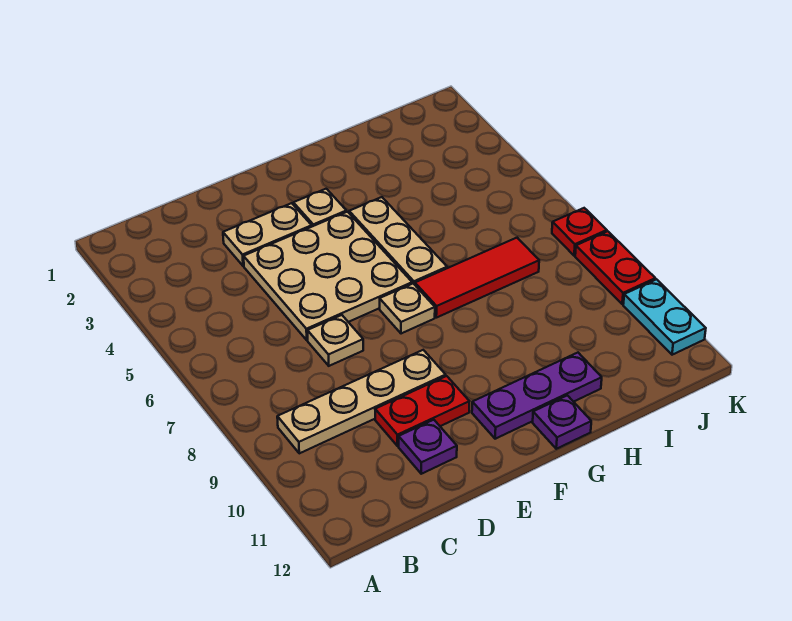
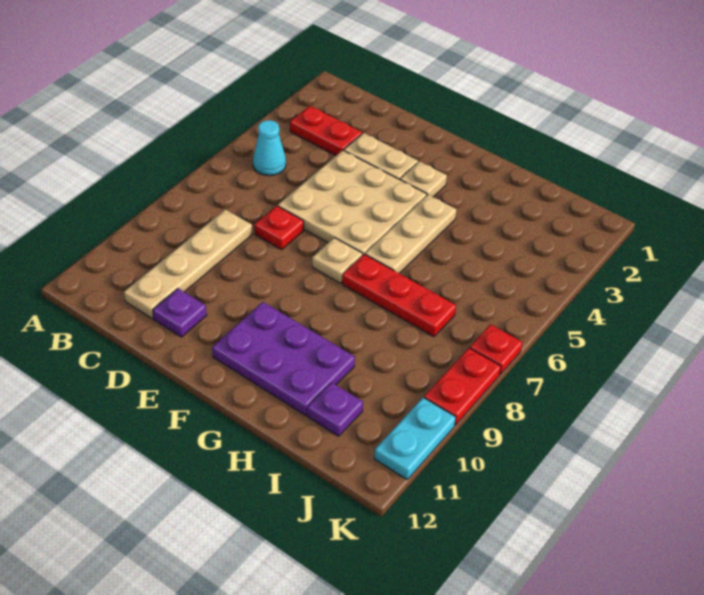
none -> cyan cone B5 level 1
tan plate B9:E9 level 1 -> tan plate C8:C11 level 1
tan plate D7 level 1 -> red plate D7 level 1
red plate D10:E10 level 1 -> red plate B3:C3 level 1
purple plate F11:H11 level 1 -> purple plate F10:H11 level 1
red tile G7:I7 level 1 -> red plate G7:I7 level 1
purple plate G12 level 1 -> purple plate I11 level 1

